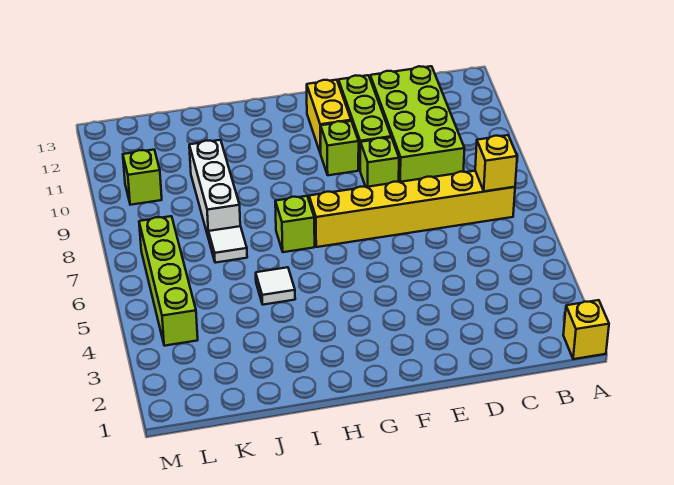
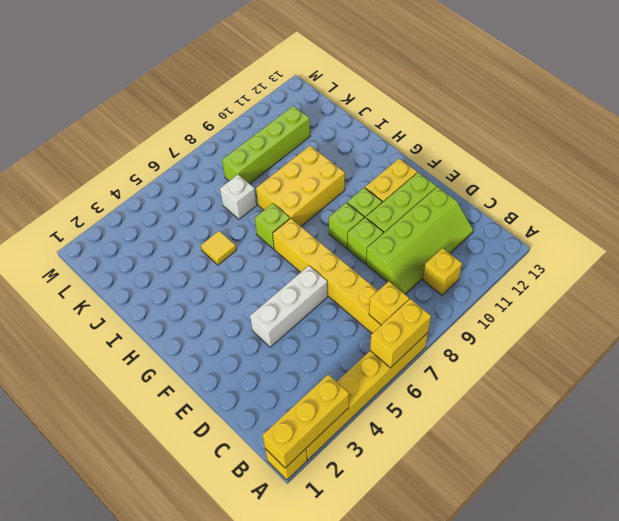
none -> yellow brick A1:A3 level 2
none -> yellow brick A2:A7 level 1
none -> yellow brick A6:A7 level 2
none -> yellow brick B10 level 1
lime brick C9:D12 level 1 -> lime slope C9:D12 level 1 top D
none -> yellow brick H8:I10 level 1
white tile I5 level 1 -> yellow tile I5 level 1
white tile J7 level 1 -> white brick J7 level 1
white brick J8:J10 level 1 -> white brick E4:E6 level 1
lime brick L4:L7 level 1 -> lime brick K8:K11 level 1
lime brick L10 level 1 -> lime brick F9 level 1

